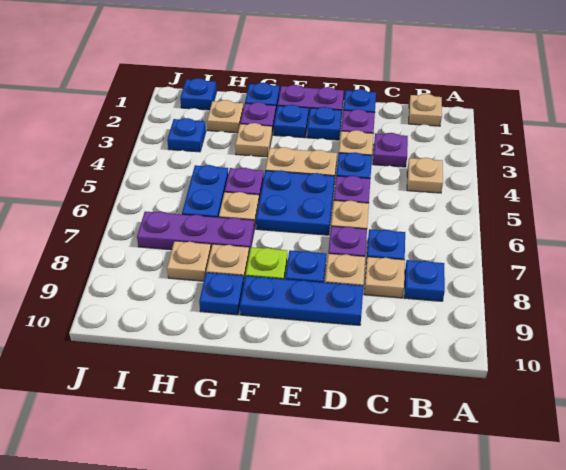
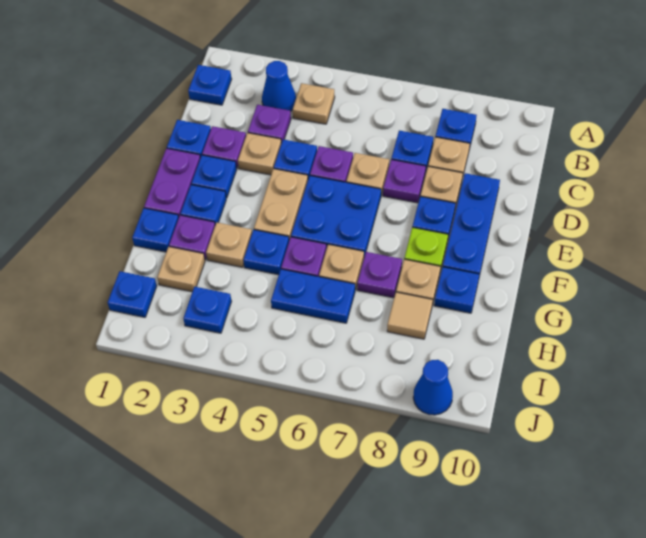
tan plate B1 level 1 -> blue plate B1 level 1
none -> blue cone B3 level 1
none -> blue plate G4 level 1
purple plate G7:I7 level 1 -> purple plate G7 level 1
tan plate H8 level 1 -> tan tile H8 level 1
none -> blue cone J9 level 1

